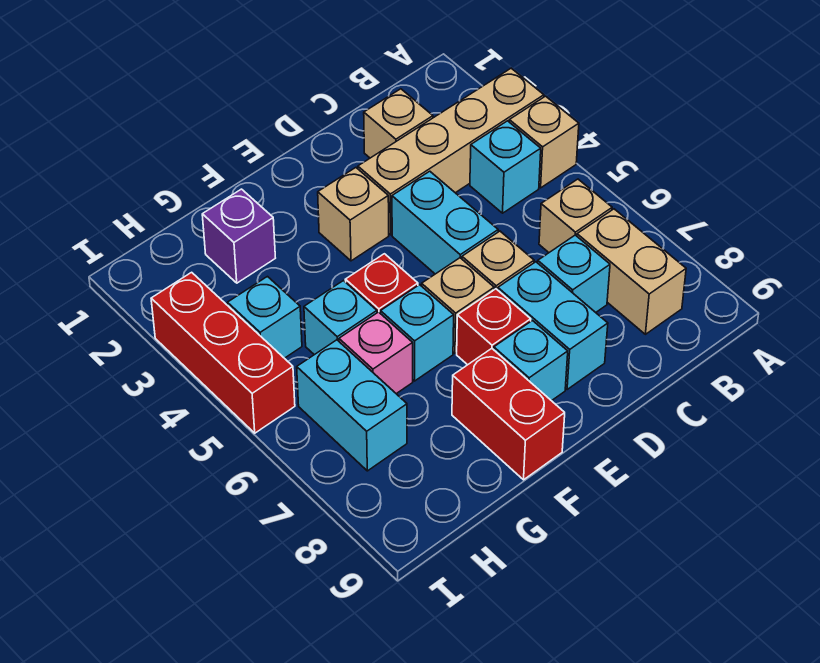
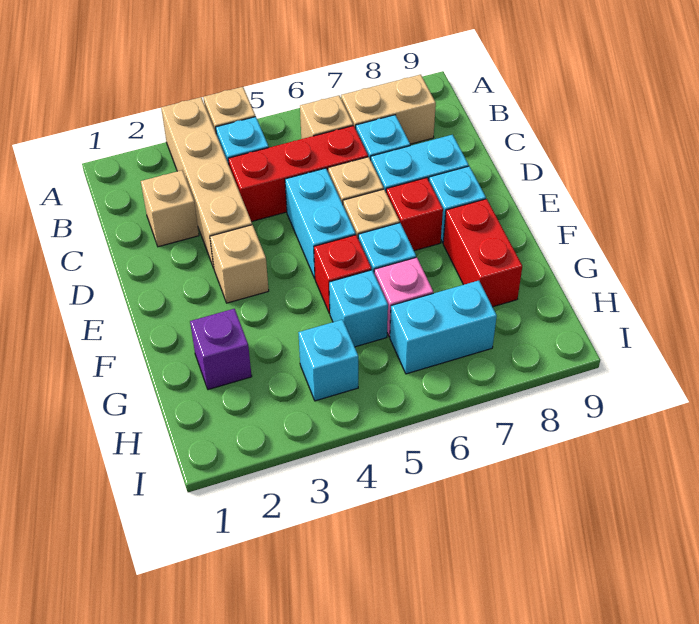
cyan brick D4:D5 level 1 -> cyan brick D5:E5 level 1
red brick F8:F9 level 1 -> red brick F8:G8 level 1
red brick I3:I5 level 1 -> red brick C4:C6 level 1

